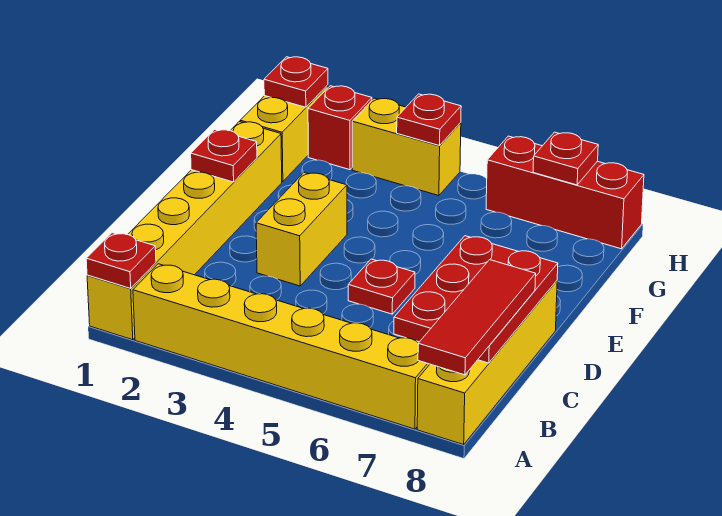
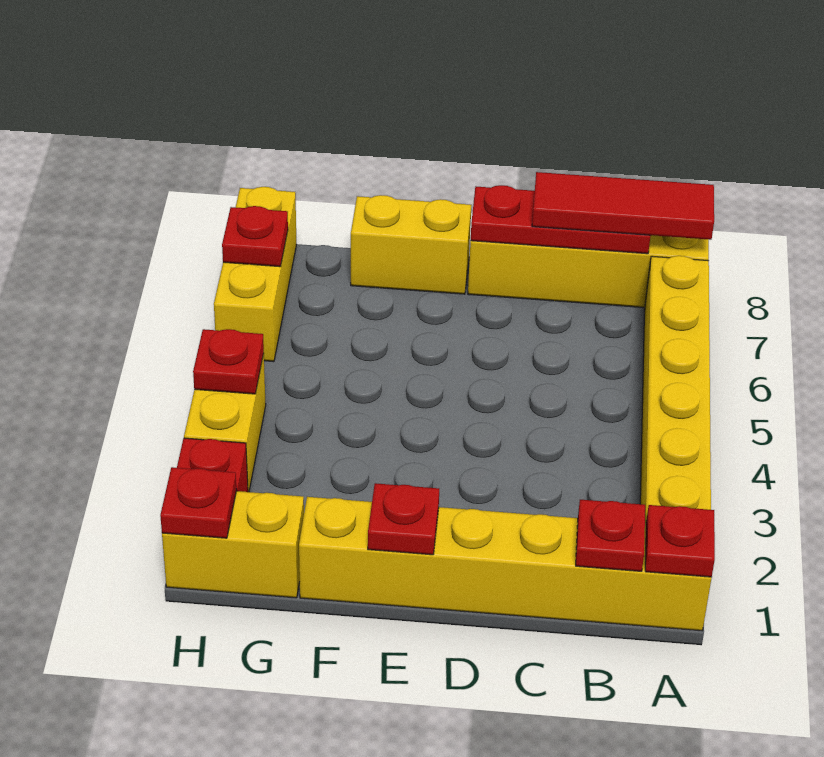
red plate B7:D8 level 2 -> red plate B8:D8 level 2
yellow brick D3:E3 level 1 -> yellow brick E8:F8 level 1
red plate D5 level 1 -> red plate B1 level 2
red brick H6:H8 level 1 -> yellow brick H6:H8 level 1

